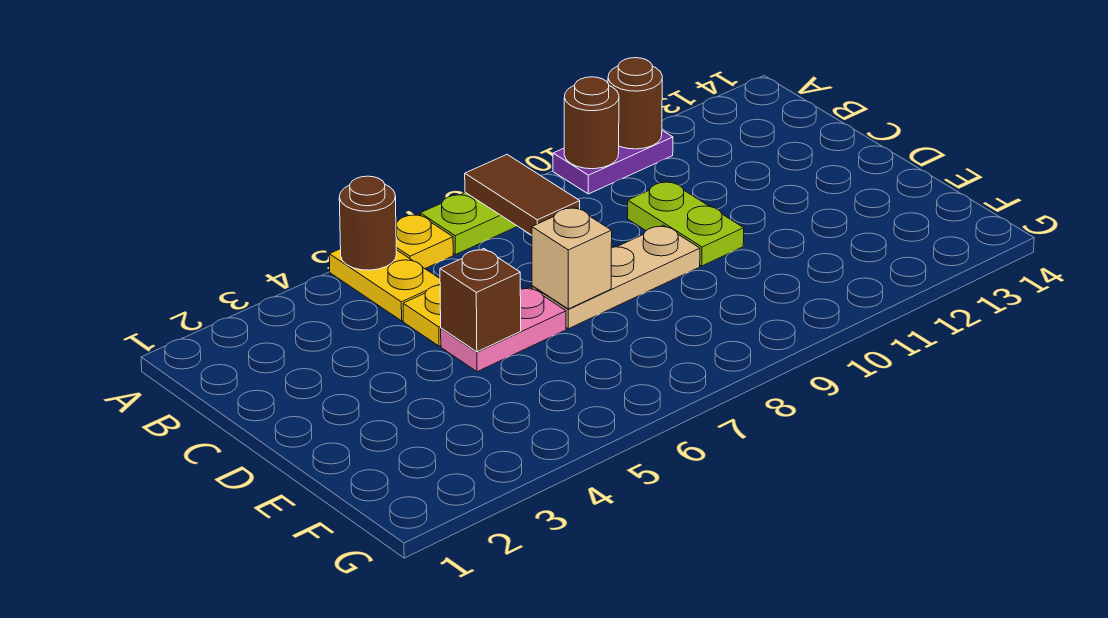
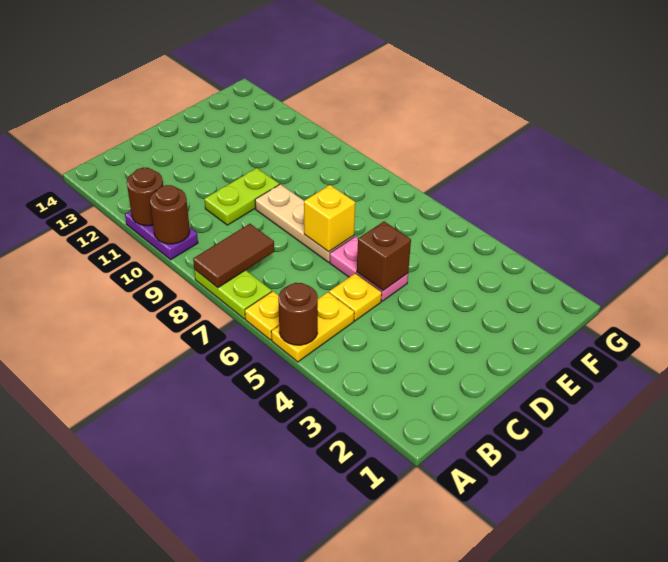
tan brick D7 level 2 -> yellow brick D7 level 2

